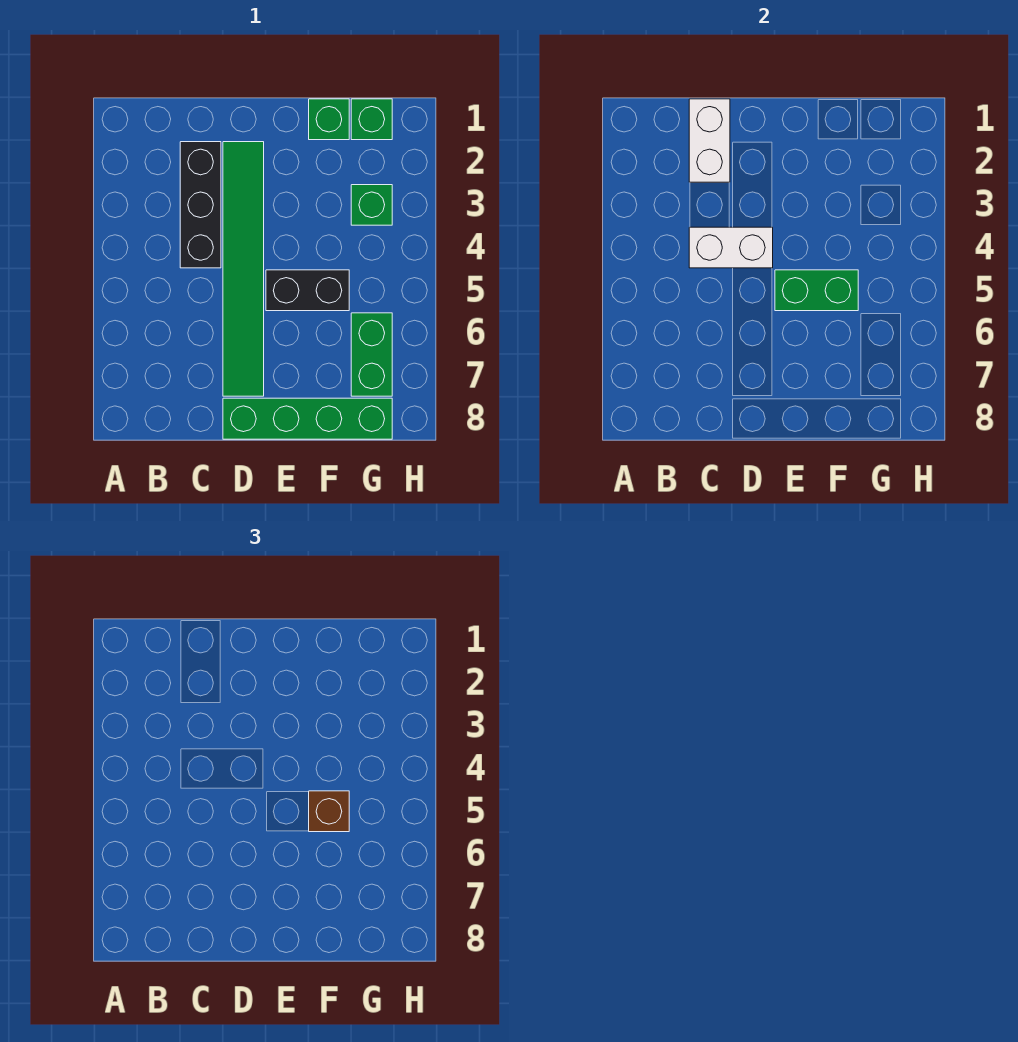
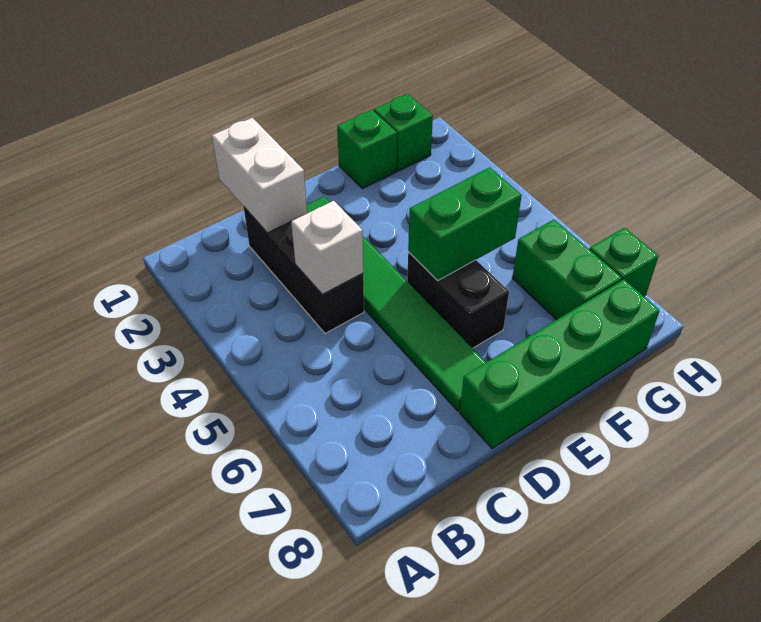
white brick C4:D4 level 2 -> white brick C4 level 2
black brick E5:F5 level 1 -> black brick E5:E6 level 1
brown brick F5 level 3 -> none
green brick G3 level 1 -> green brick H7 level 1

